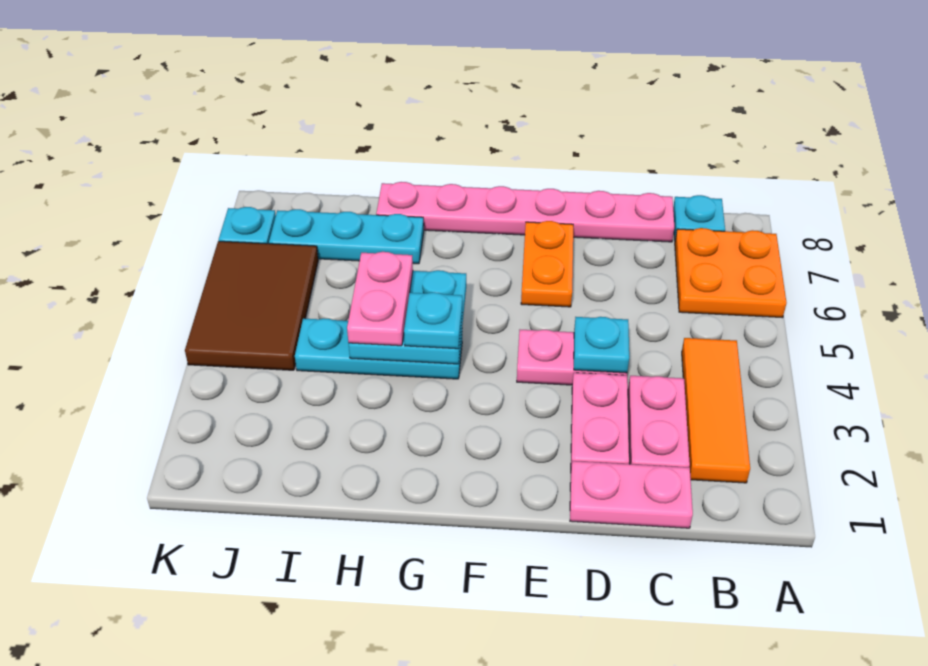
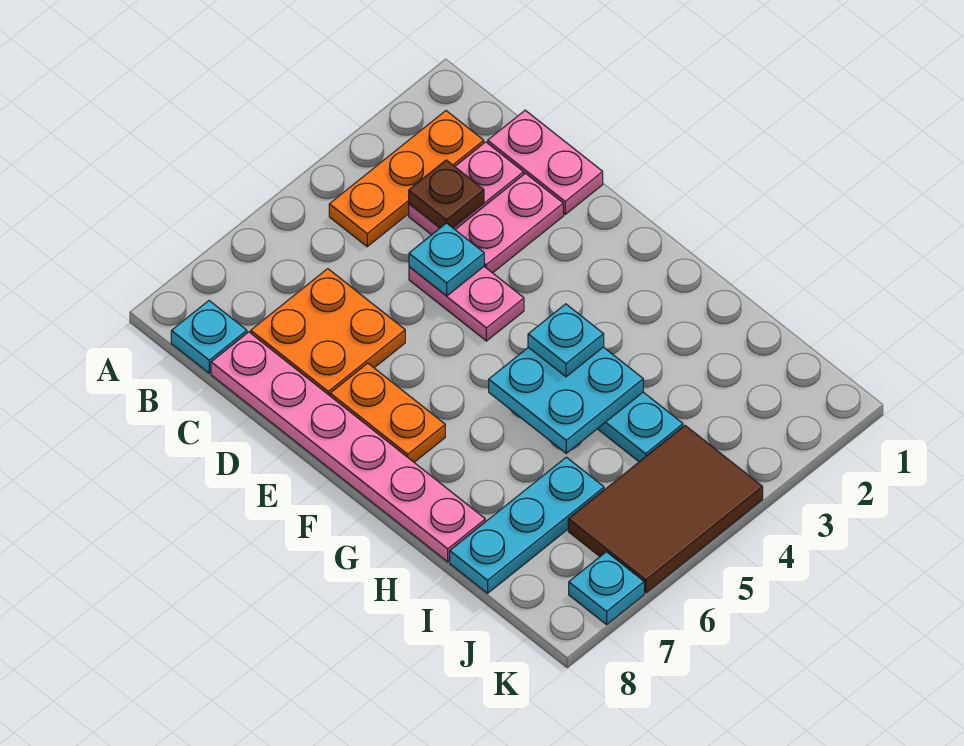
orange plate A6:B7 level 1 -> orange plate C6:D7 level 1
orange tile B2:B4 level 1 -> orange plate B2:B4 level 1
none -> brown plate C3 level 2
orange plate E6:E7 level 1 -> orange plate E7:F7 level 1
pink plate H4:H5 level 3 -> none
cyan plate H7:J7 level 1 -> cyan plate I6:I8 level 1

